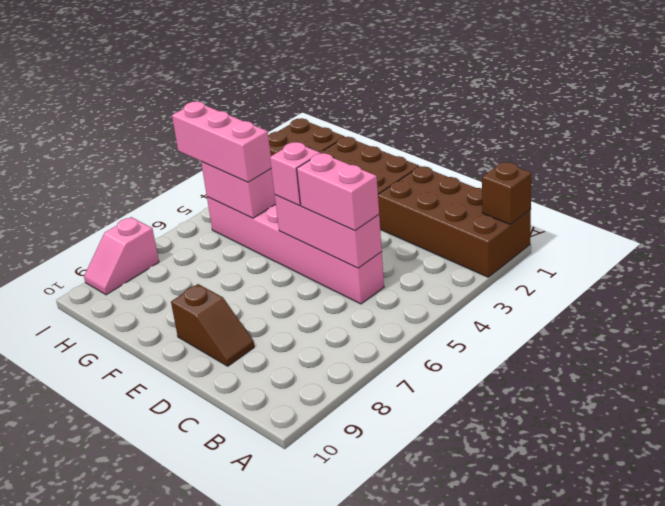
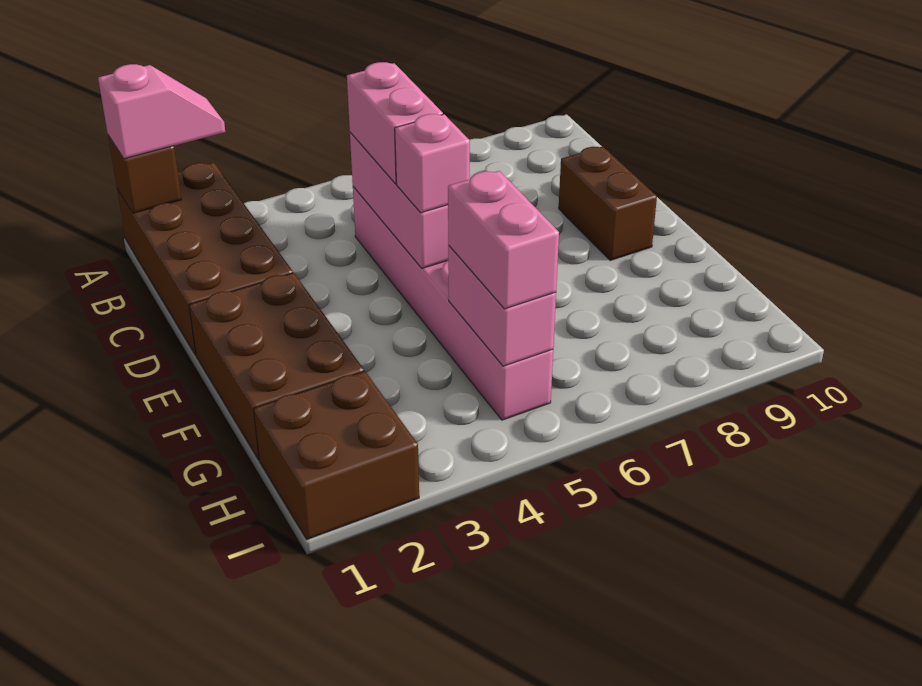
brown slope D9:E9 level 1 top E -> brown brick D9:E9 level 1
pink brick G5:I5 level 3 -> pink brick G5:H5 level 3
pink slope I8:I9 level 1 top 8 -> pink slope A1:A2 level 3 top 1

